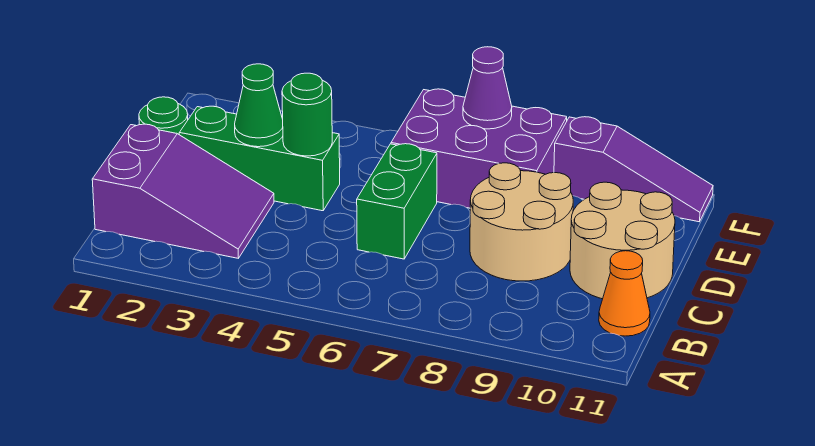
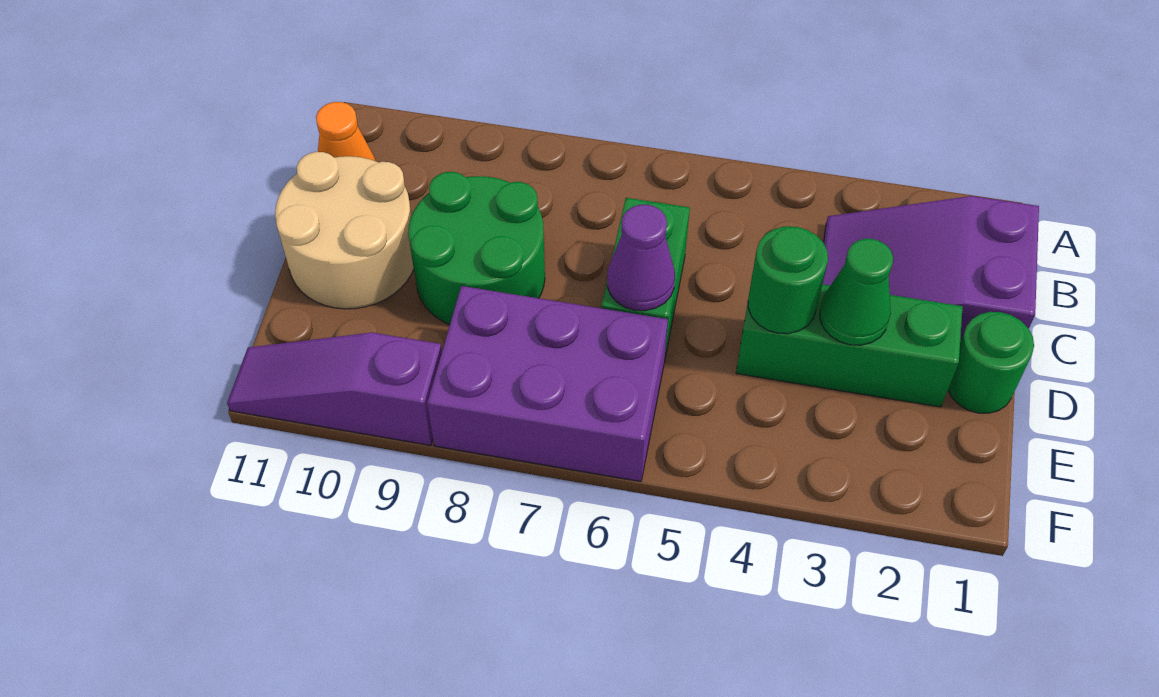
tan round brick C8:D9 level 1 -> green round brick C8:D9 level 1
purple cone F7 level 2 -> purple cone D6 level 2

